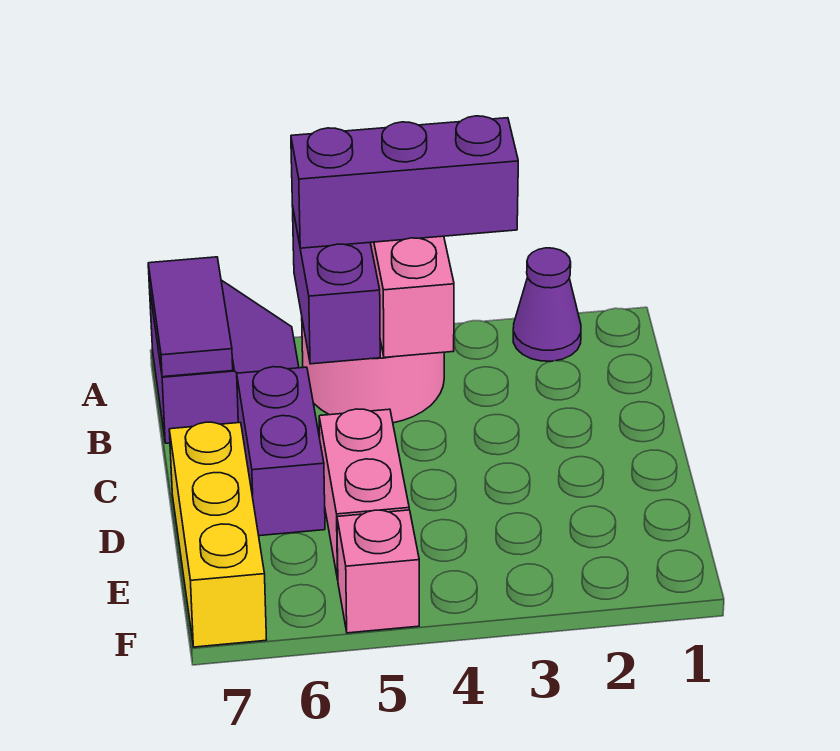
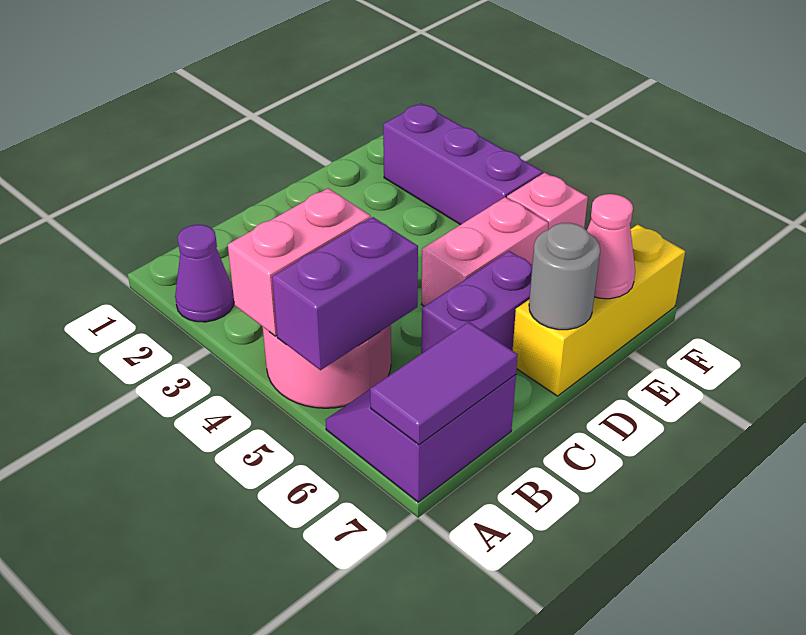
purple brick A3:A5 level 3 -> purple brick F2:F4 level 1
none -> grey round brick D7 level 2
none -> pink cone E7 level 2

